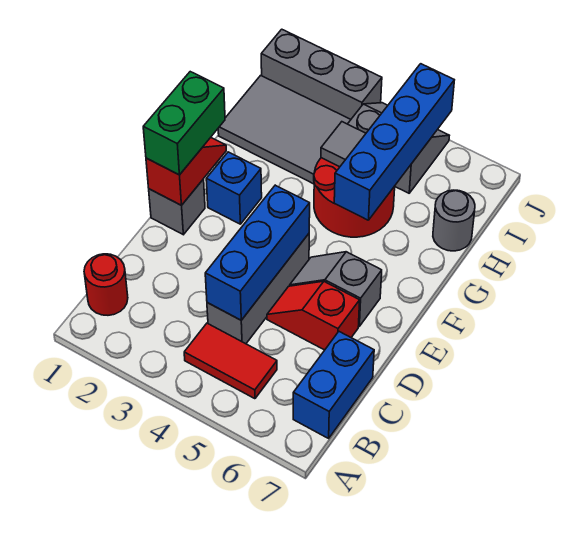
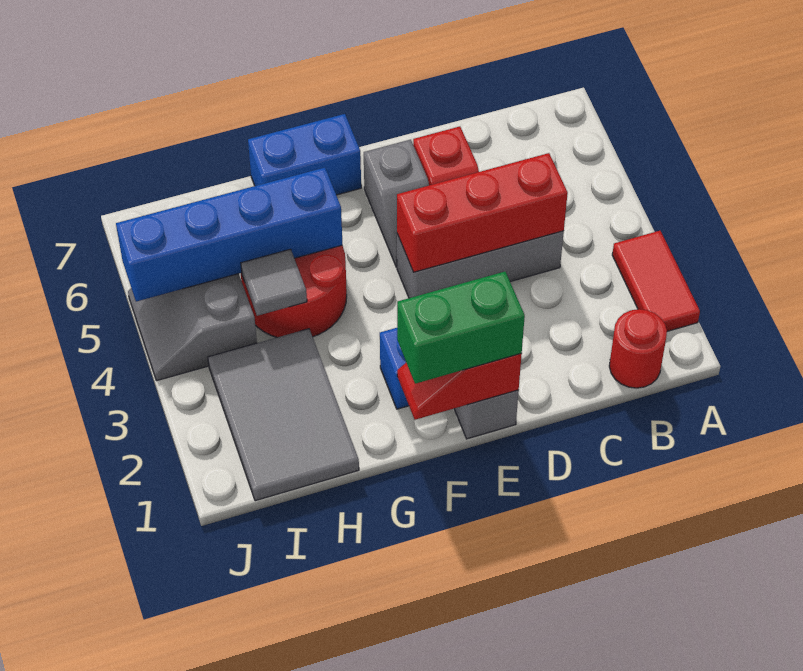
red tile B4:B5 level 1 -> red tile A2:A3 level 1
blue brick B7:C7 level 1 -> blue brick F7:G7 level 1
blue brick C4:E4 level 2 -> red brick C4:E4 level 2
grey round brick H7 level 1 -> none
grey brick J1:J3 level 1 -> none

